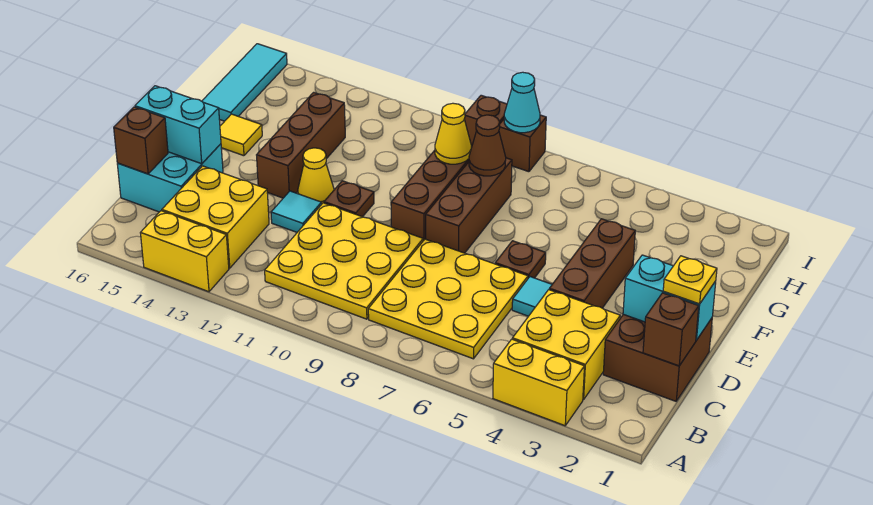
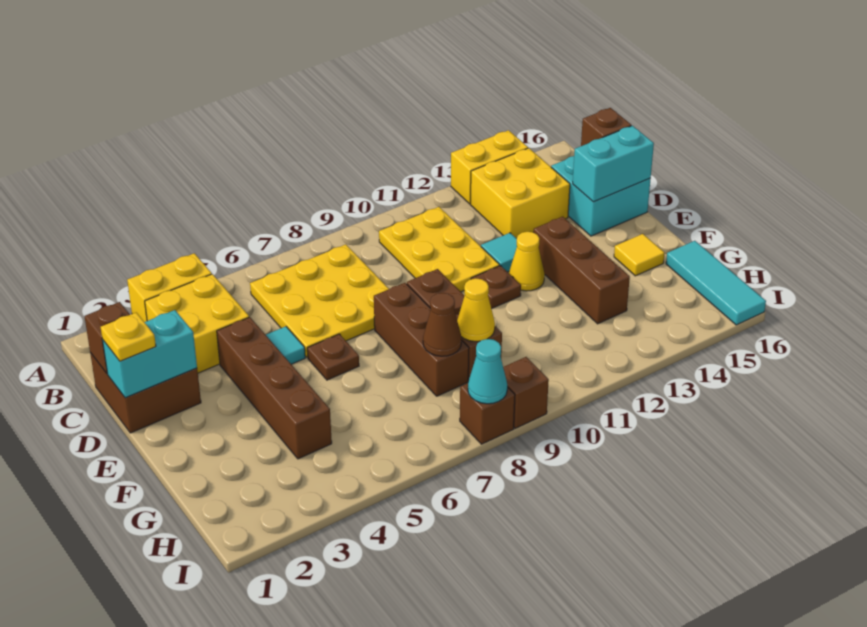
yellow plate B9:D11 level 1 -> yellow plate B10:D11 level 1
brown brick D4:F4 level 1 -> brown brick D4:G4 level 1

